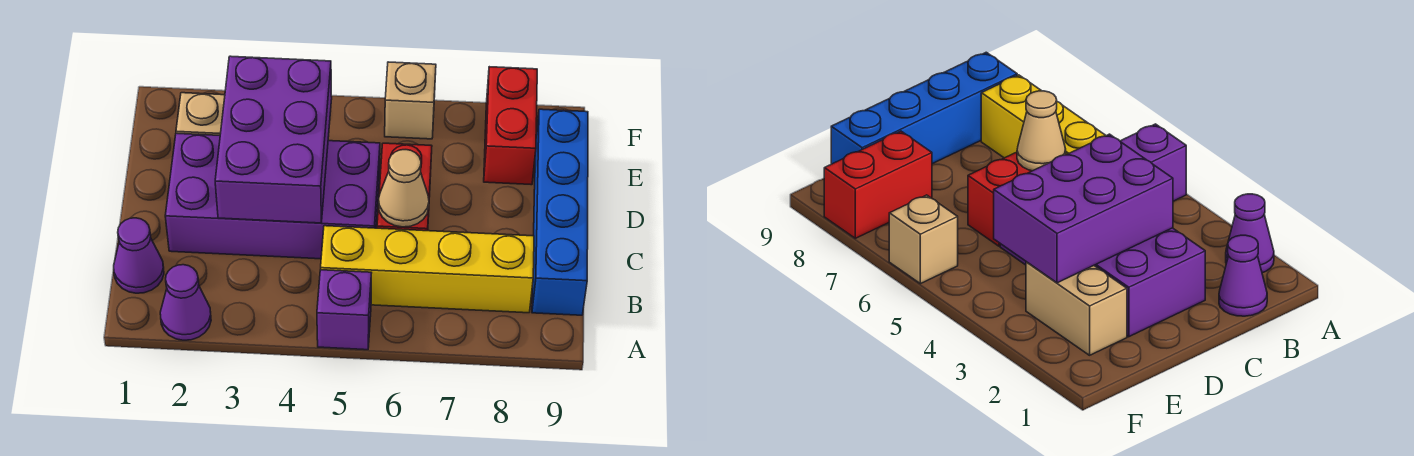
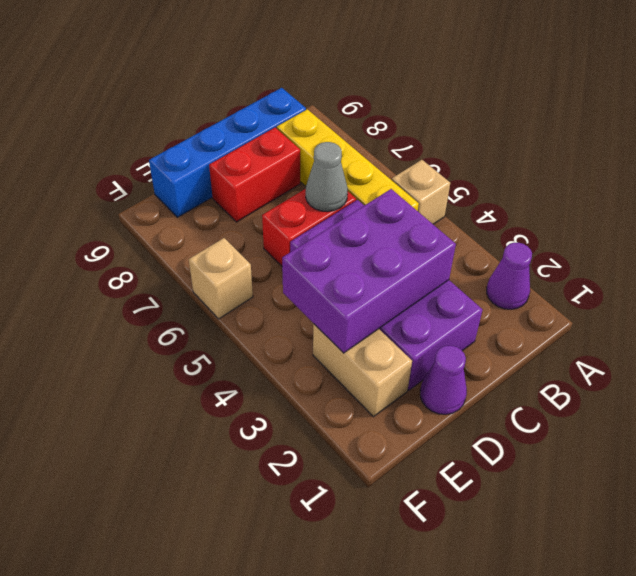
purple brick A5 level 1 -> tan brick A5 level 1
purple cone B1 level 1 -> purple cone D1 level 1
tan cone C6 level 2 -> grey cone C6 level 2
red brick E8:F8 level 1 -> red brick C8:D8 level 1

